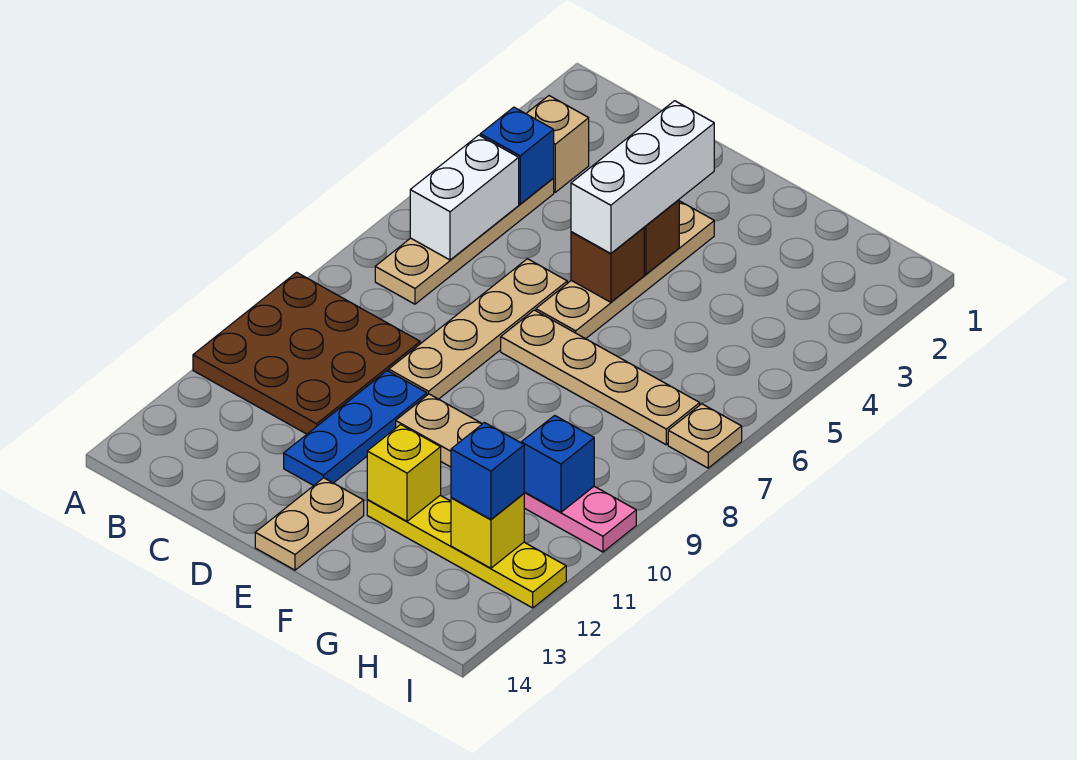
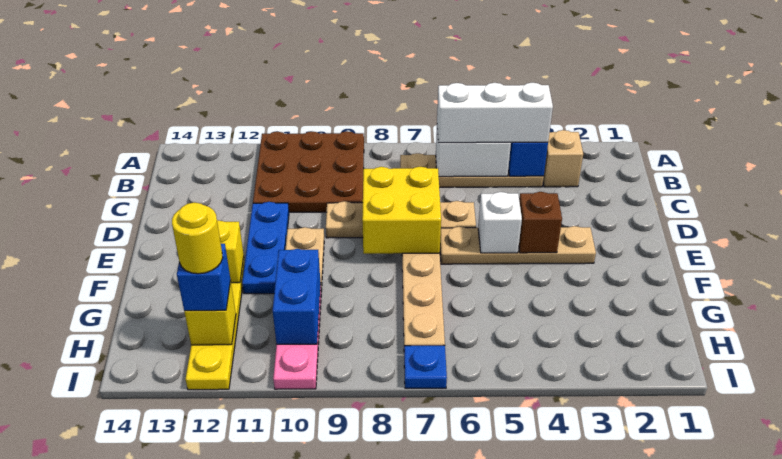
none -> yellow brick D7:E8 level 2
blue plate D10:D12 level 1 -> blue plate D11:F11 level 1
white brick E3:E5 level 3 -> white brick B4:B6 level 3
brown brick E5 level 2 -> white brick E5 level 2
tan plate E13:E14 level 1 -> none
blue brick H10 level 2 -> blue brick G10:H10 level 2
none -> yellow round brick H12 level 4
tan plate I7 level 1 -> blue plate I7 level 1

